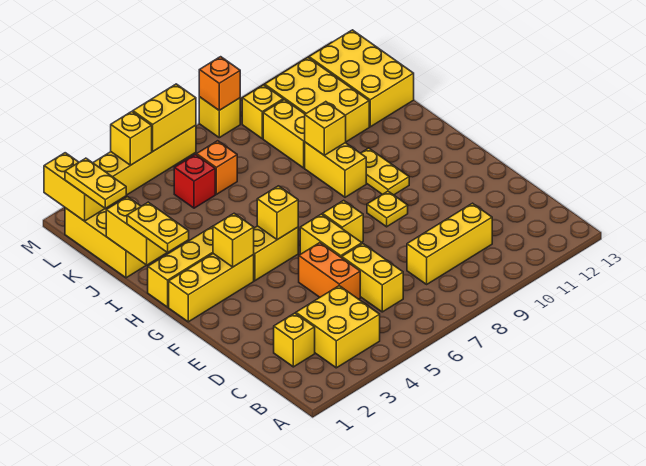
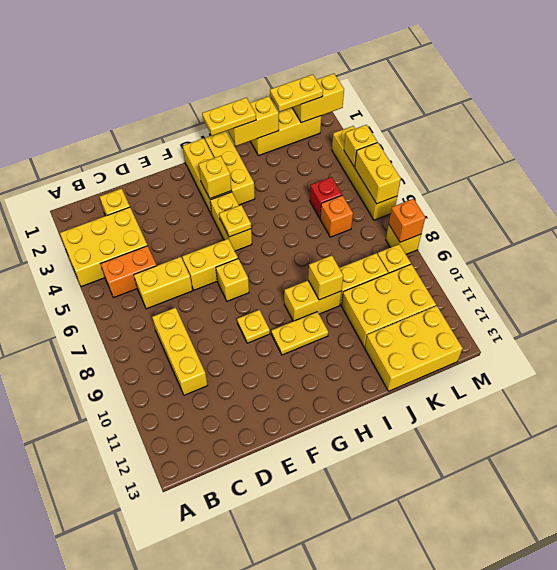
yellow brick B3:C4 level 1 -> yellow brick A3:C4 level 1
orange brick D5:E5 level 1 -> orange brick B5:C5 level 1
yellow brick G5 level 2 -> yellow plate G5 level 2

